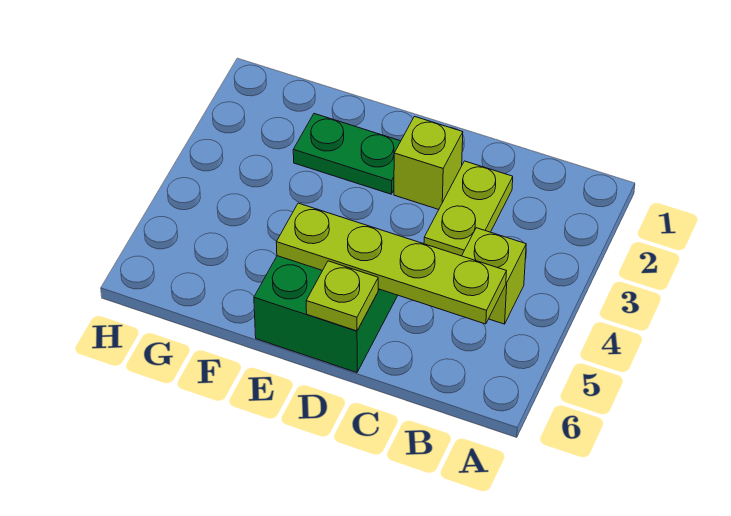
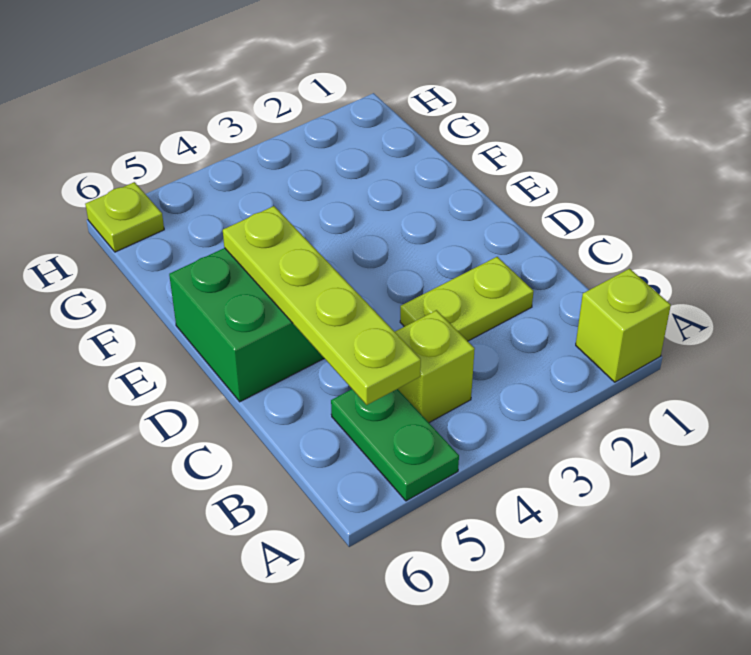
lime brick D2 level 1 -> lime brick A1 level 1
lime plate D6 level 2 -> lime plate H6 level 1
green plate E2:F2 level 1 -> green plate A5:B5 level 1

